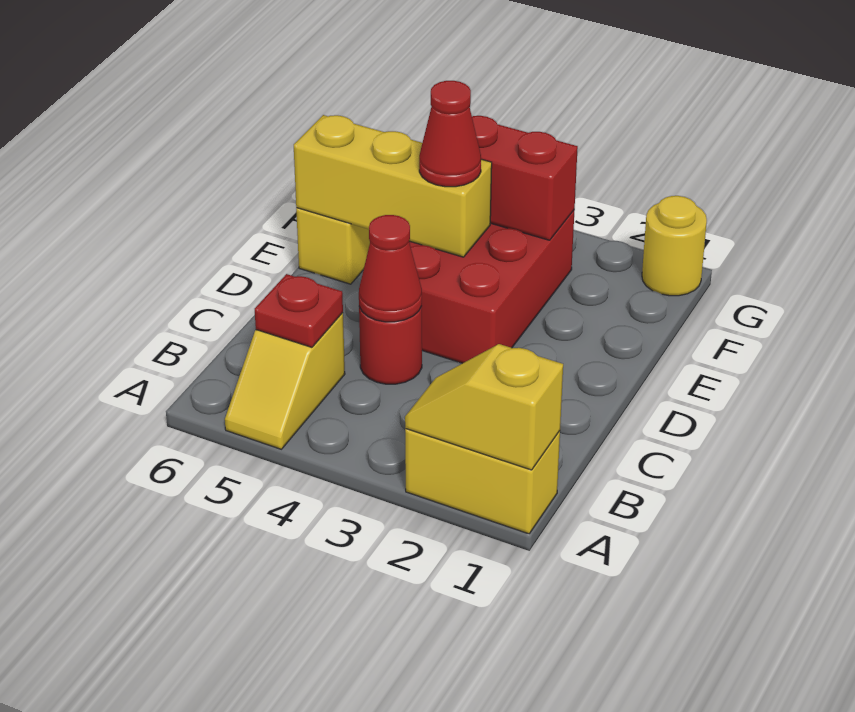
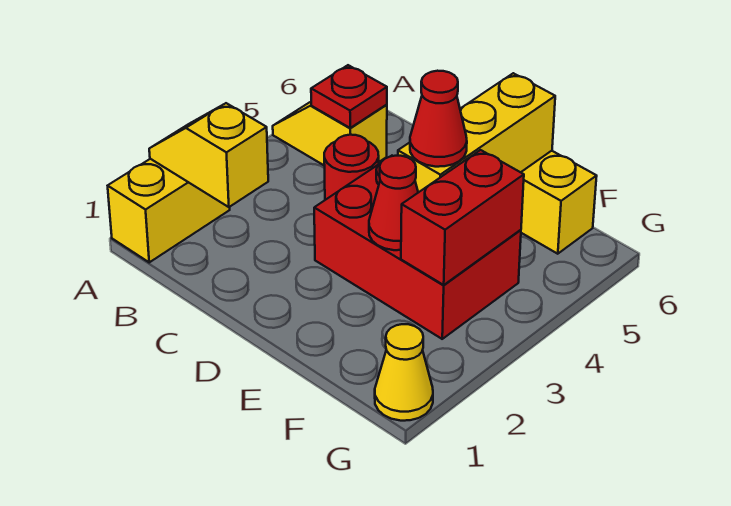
yellow slope A1:A2 level 2 top 1 -> yellow slope A2:B2 level 2 top B
red cone C4 level 2 -> red cone E3 level 2
yellow round brick G1 level 1 -> yellow cone G1 level 1

